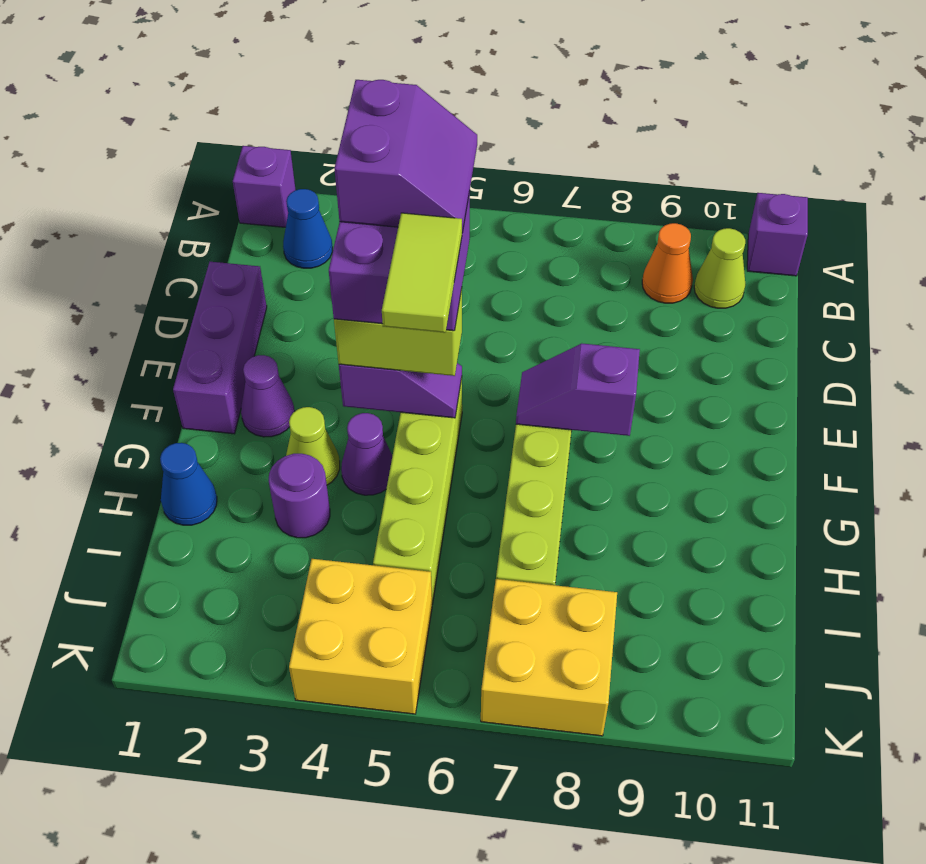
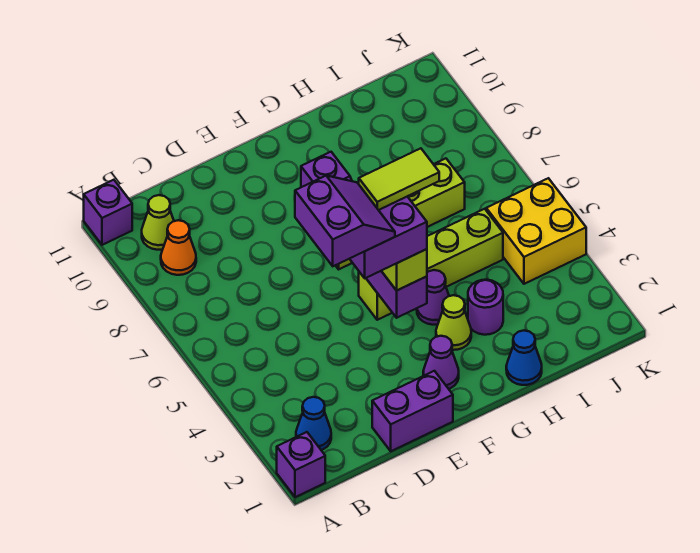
purple brick D1:F1 level 1 -> purple brick D1:E1 level 1
purple slope D4:E5 level 5 top 4 -> purple slope D4:E5 level 5 top D
yellow brick J7:K8 level 1 -> none

